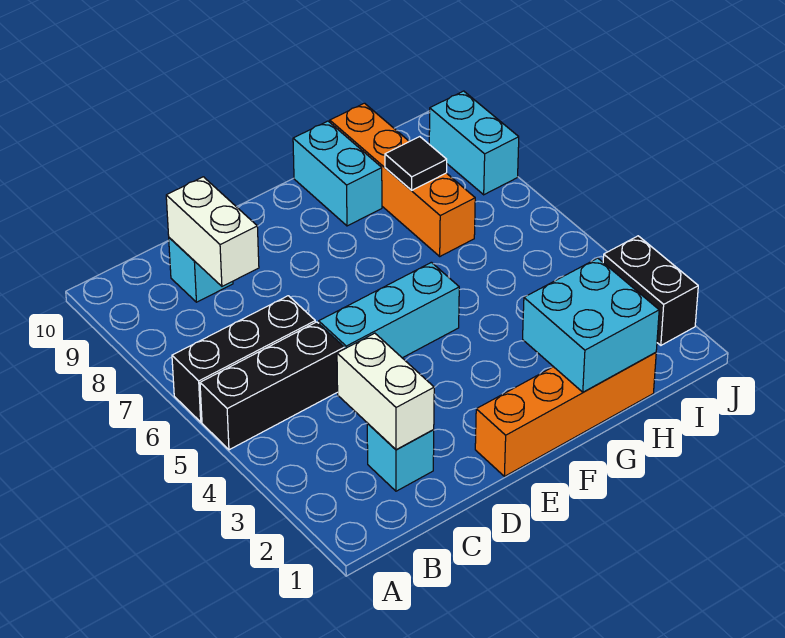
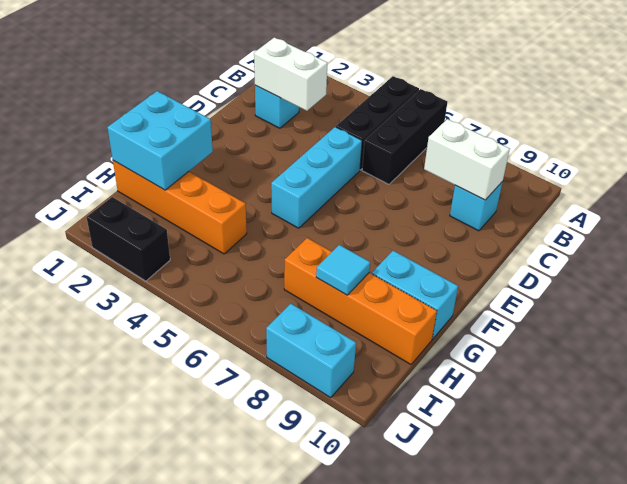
orange brick E1:H1 level 1 -> orange brick H1:H4 level 1
black tile H8 level 2 -> cyan tile H8 level 2

